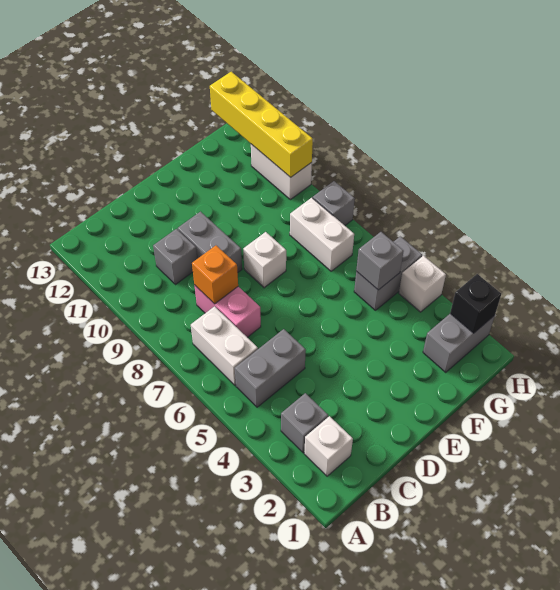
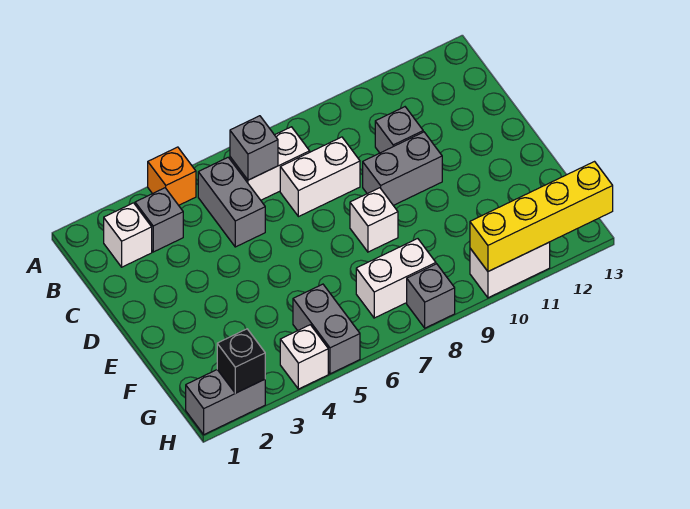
pink brick C7:C8 level 1 -> white brick C7:C8 level 1
orange brick C8 level 2 -> orange brick A4 level 1
grey brick G2:H2 level 1 -> grey brick H1:H2 level 1
grey brick G5 level 2 -> grey brick B6 level 2

